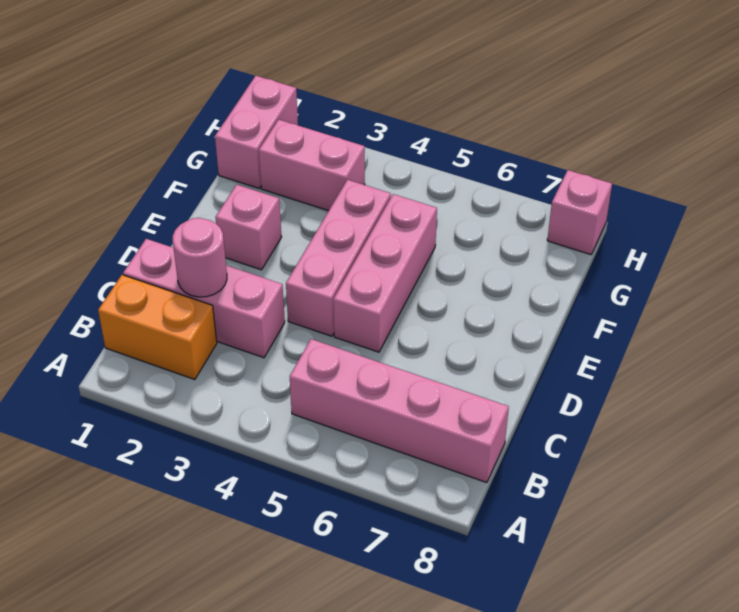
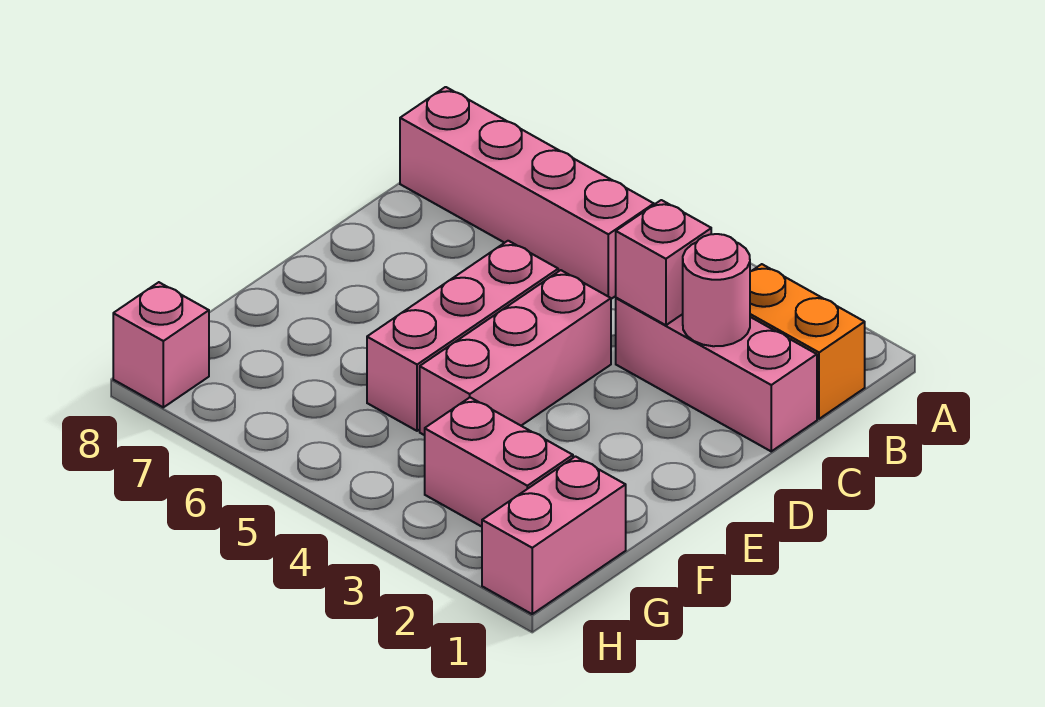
pink brick E2 level 1 -> pink brick C3 level 2

